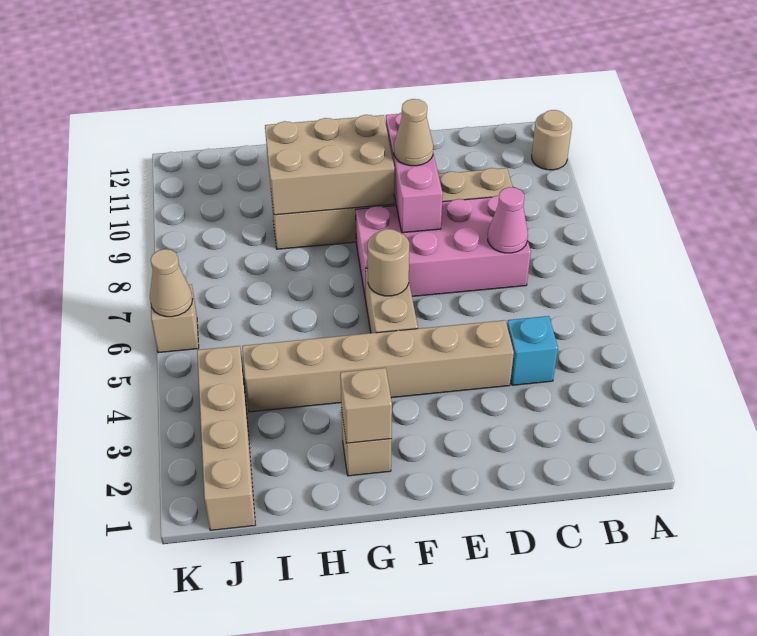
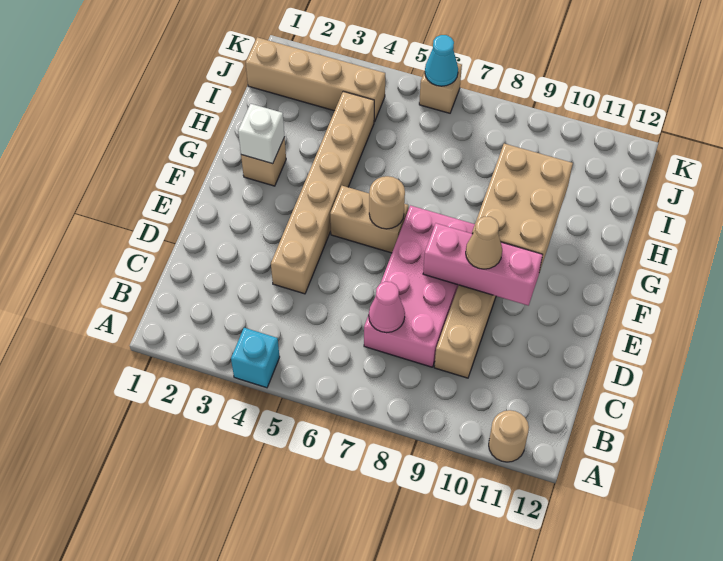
cyan brick C4 level 1 -> cyan brick A4 level 1
tan brick G2 level 2 -> white brick G2 level 2
tan cone K6 level 2 -> cyan cone K6 level 2

